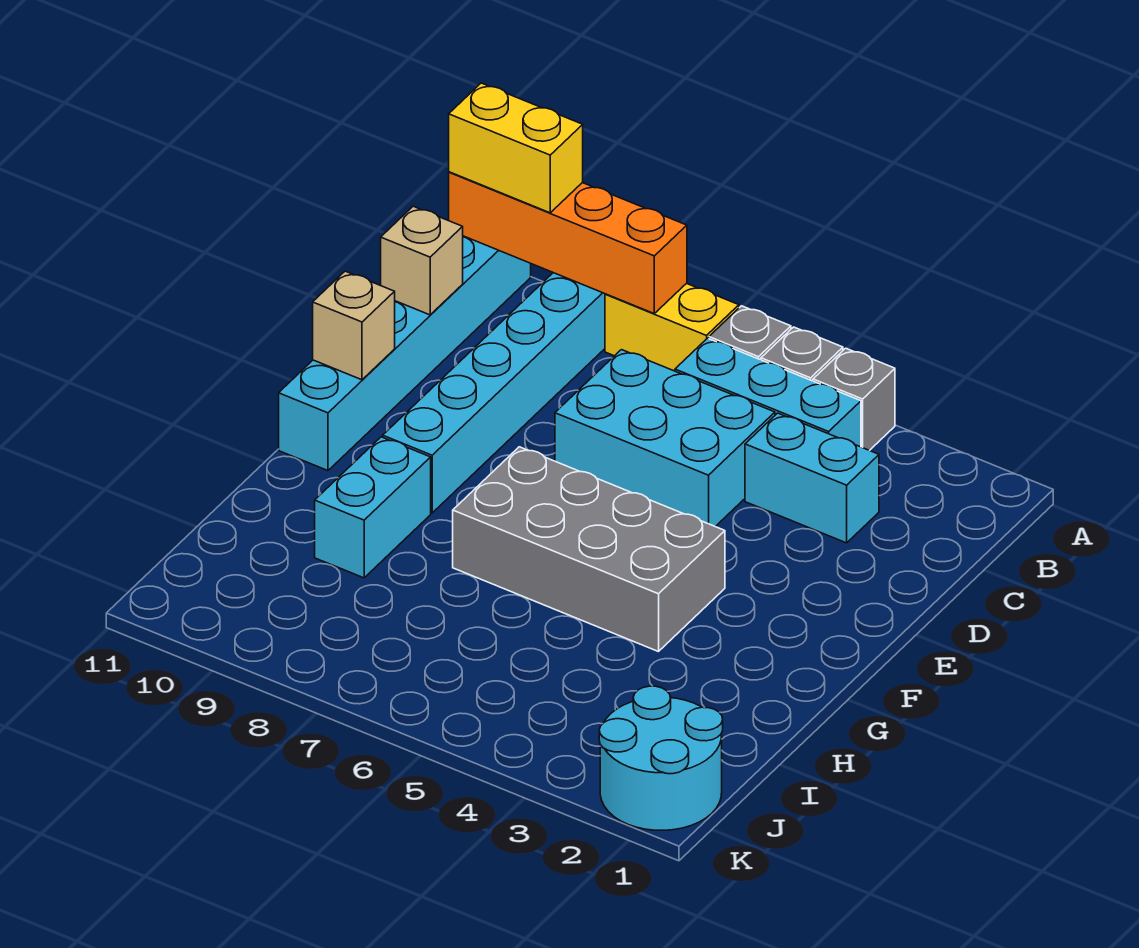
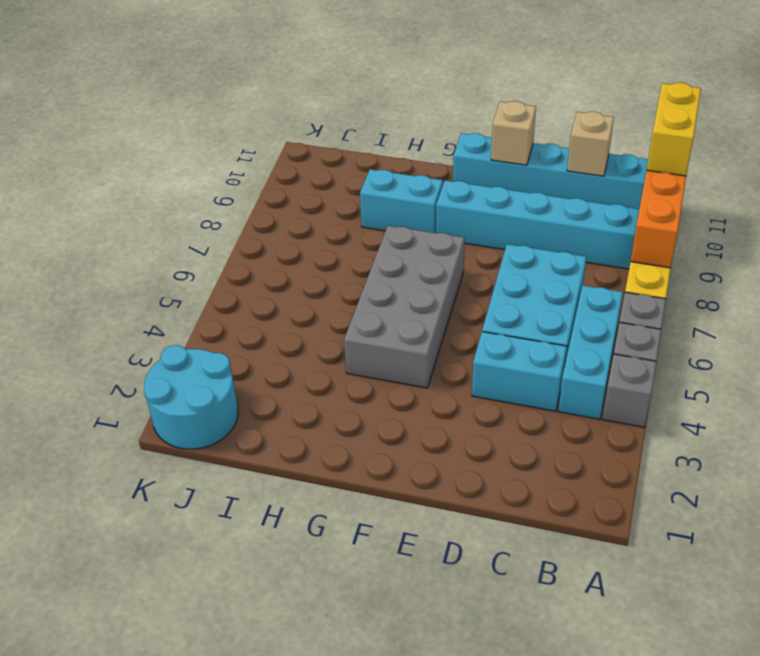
cyan brick C3:C4 level 1 -> cyan brick C4:D4 level 1

